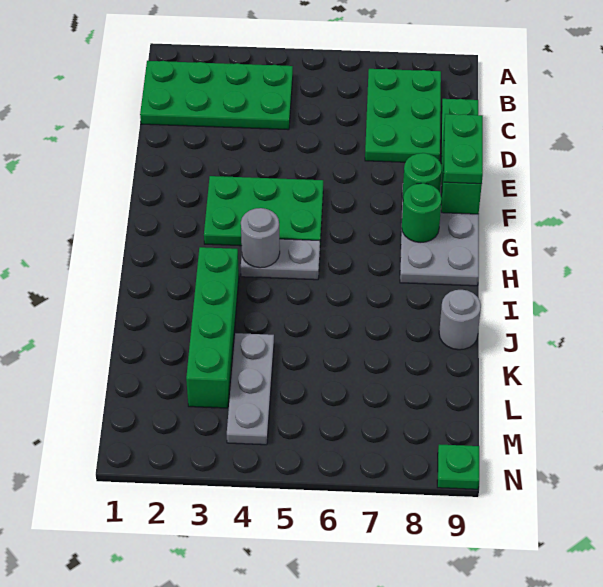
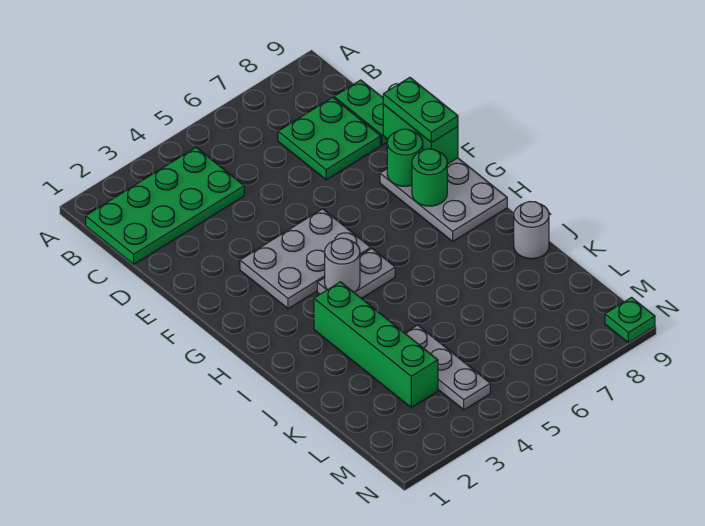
green plate B7:D8 level 1 -> green plate C7:D8 level 1
green plate F3:G5 level 1 -> grey plate F3:G5 level 1

